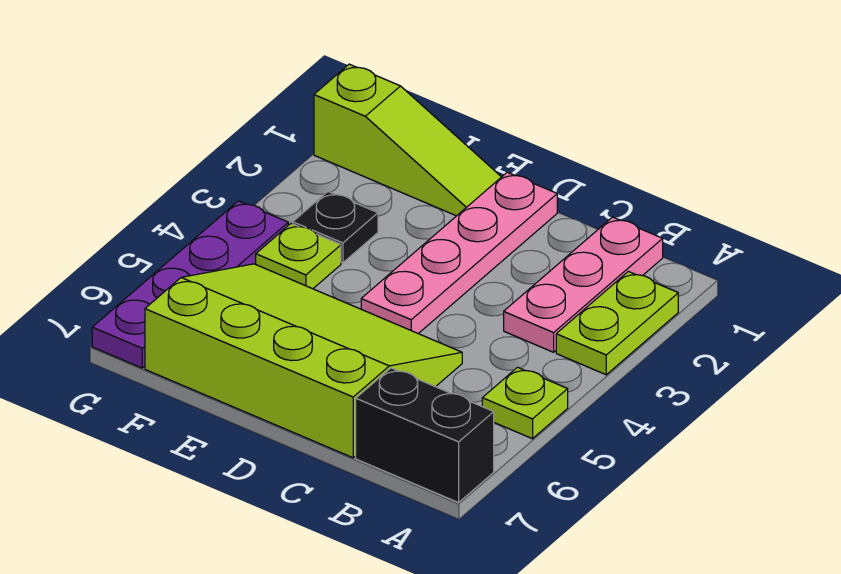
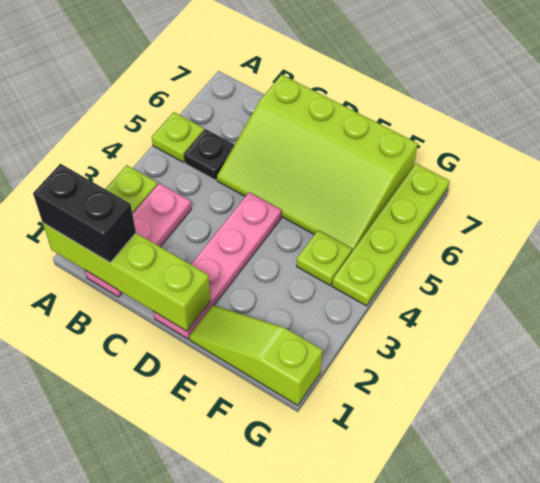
none -> lime brick A1:D1 level 2
black brick A7:B7 level 1 -> black brick A1:B1 level 3
black plate F3 level 1 -> black plate B5 level 1
purple plate G4:G7 level 1 -> lime plate G4:G7 level 1

